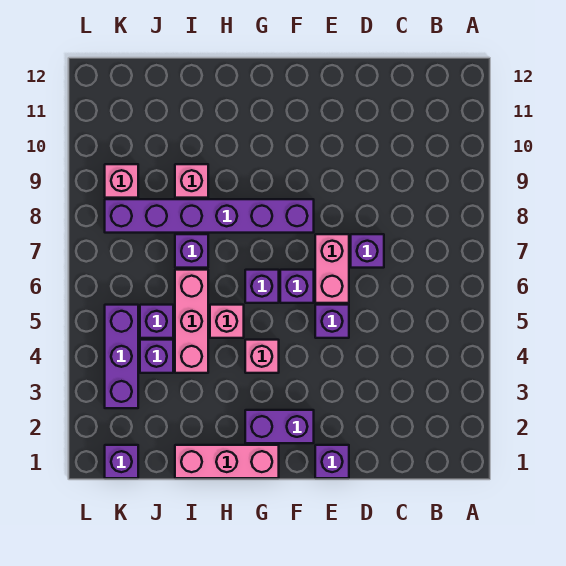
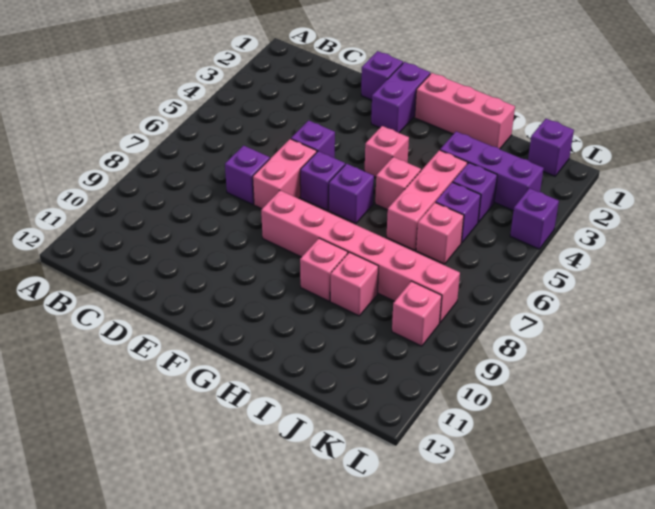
purple brick F2:G2 level 1 -> purple brick F1:F2 level 1
purple brick F8:K8 level 1 -> pink brick F8:K8 level 1
none -> pink brick H9 level 1
purple brick I7 level 1 -> purple brick L4 level 1
none -> pink brick J6 level 1
purple brick K3:K5 level 1 -> purple brick I3:K3 level 1

